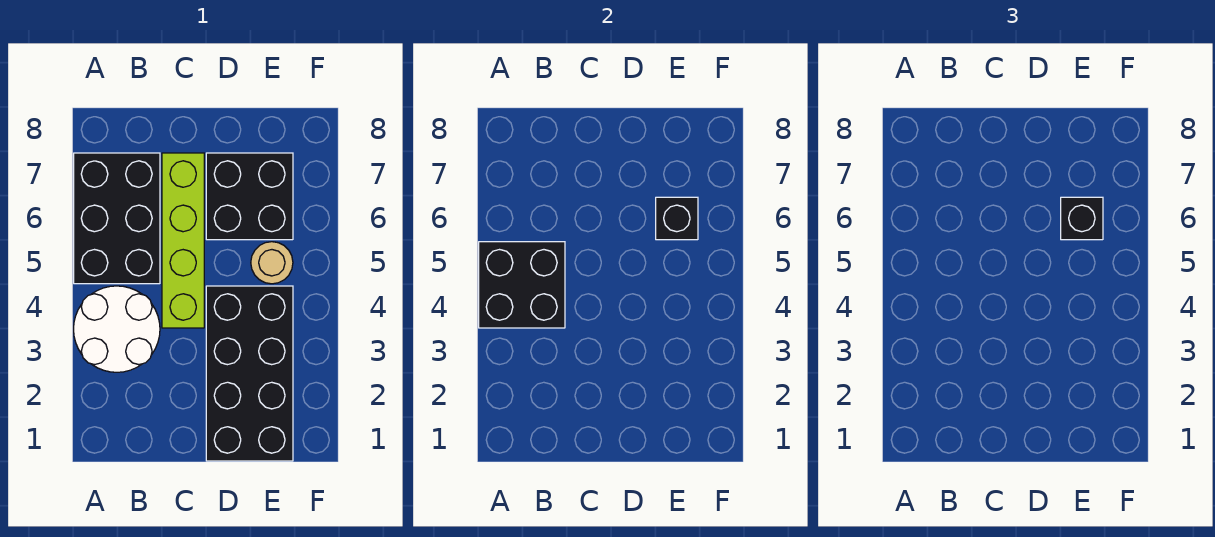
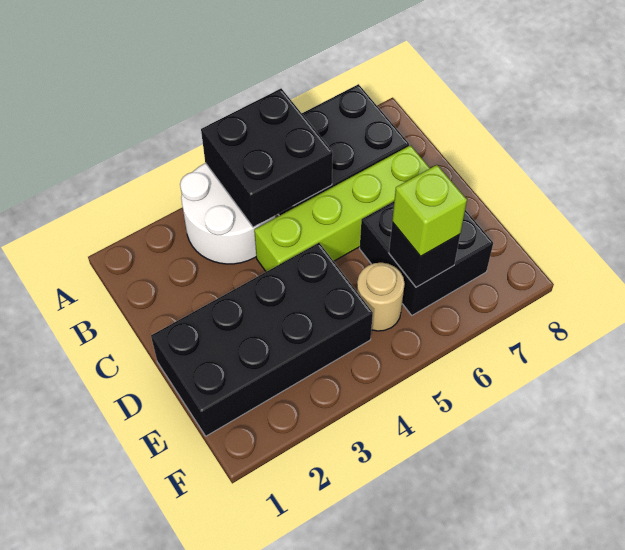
black brick E6 level 3 -> lime brick E6 level 3

